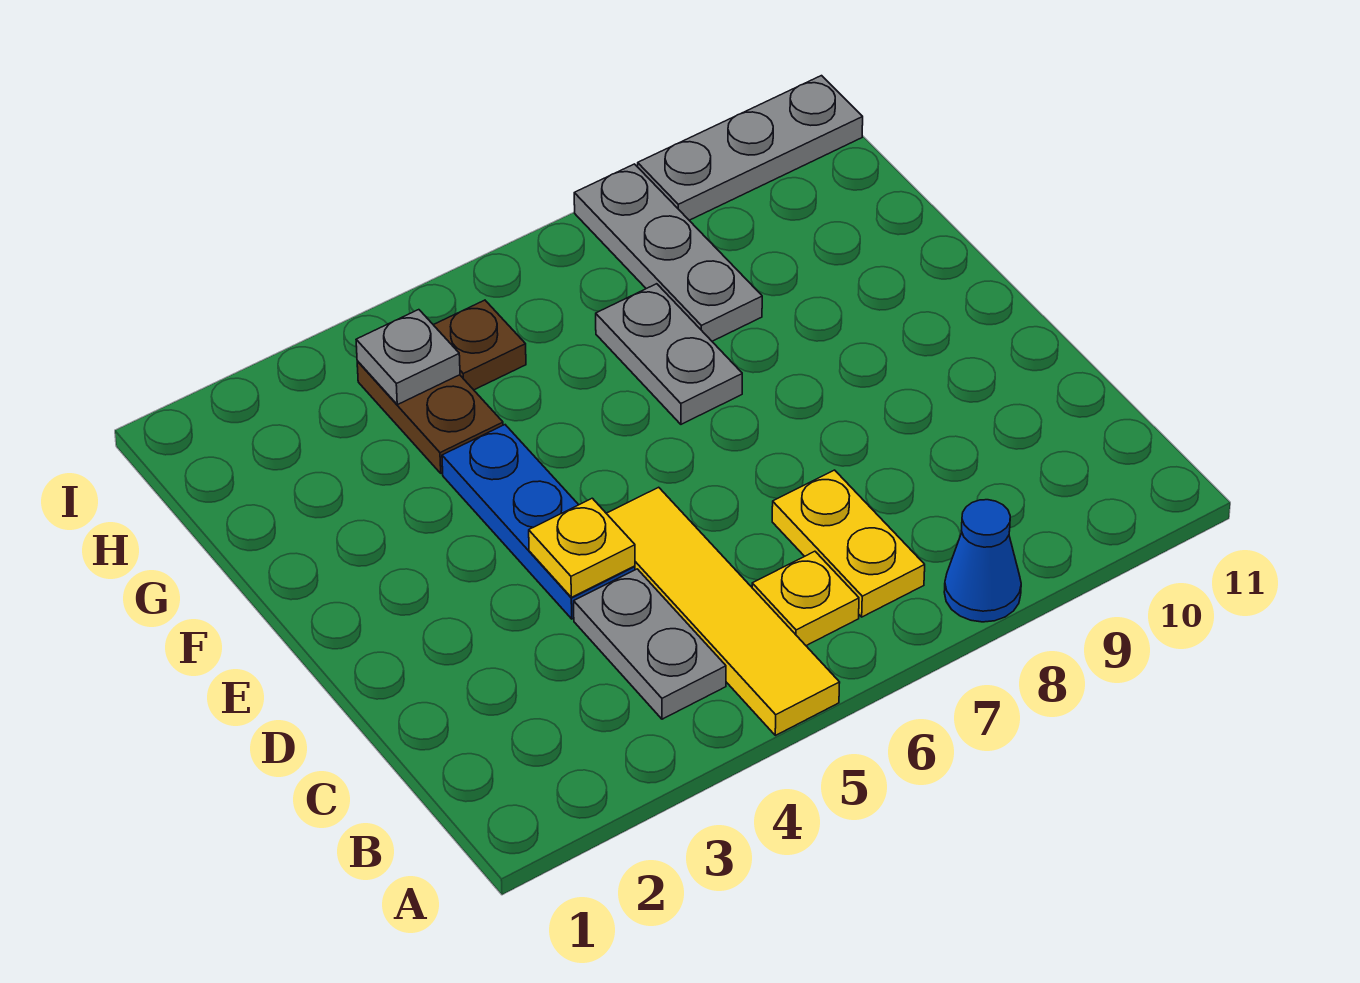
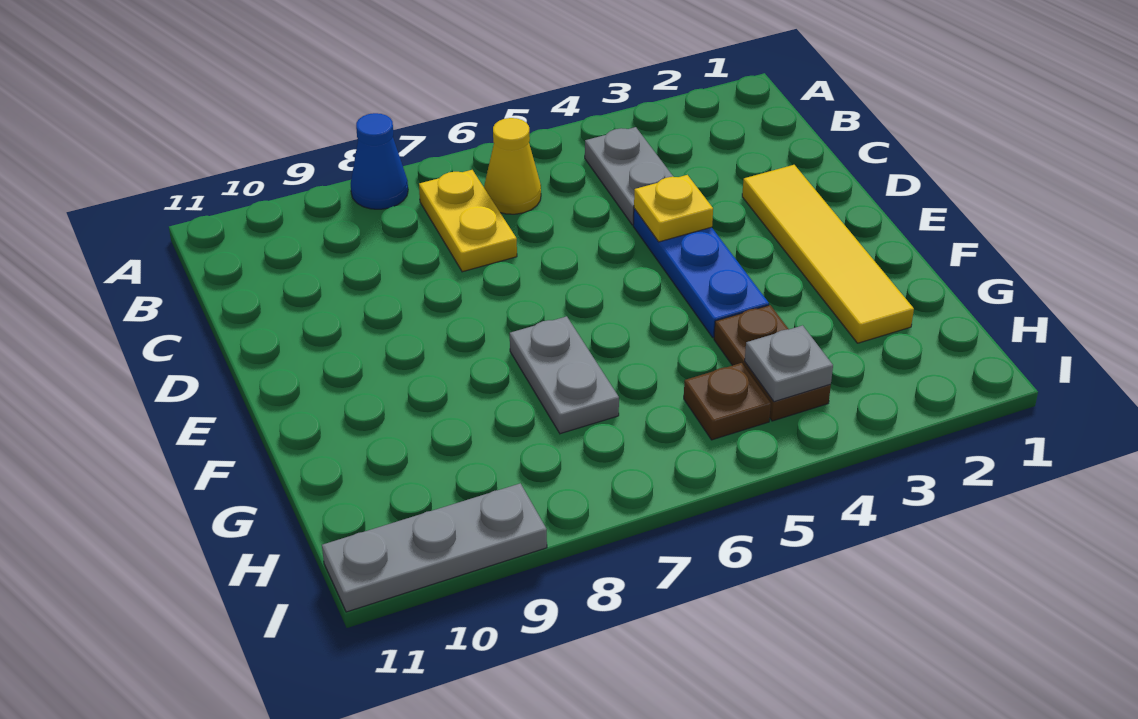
yellow tile A5:D5 level 1 -> yellow tile D2:G2 level 1
yellow plate B6 level 1 -> yellow cone B6 level 1
grey plate G8:I8 level 1 -> none

